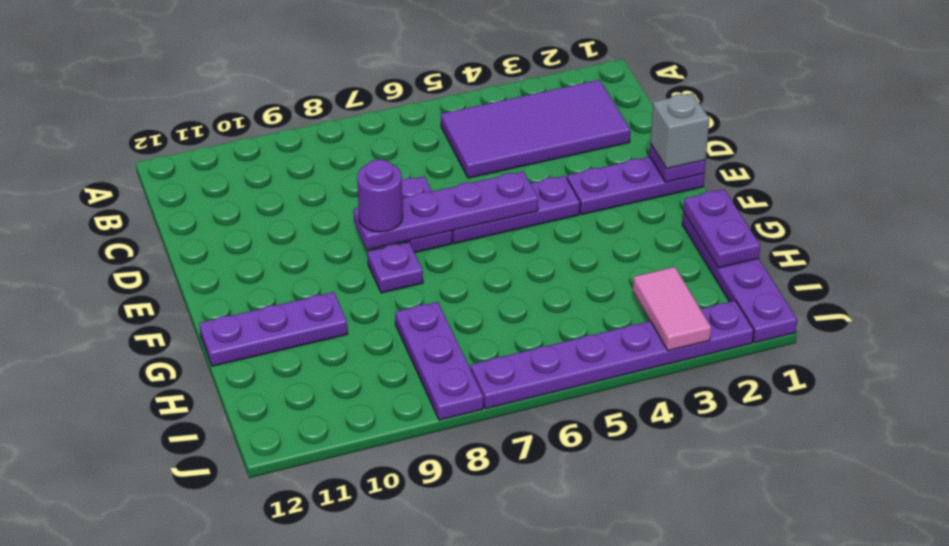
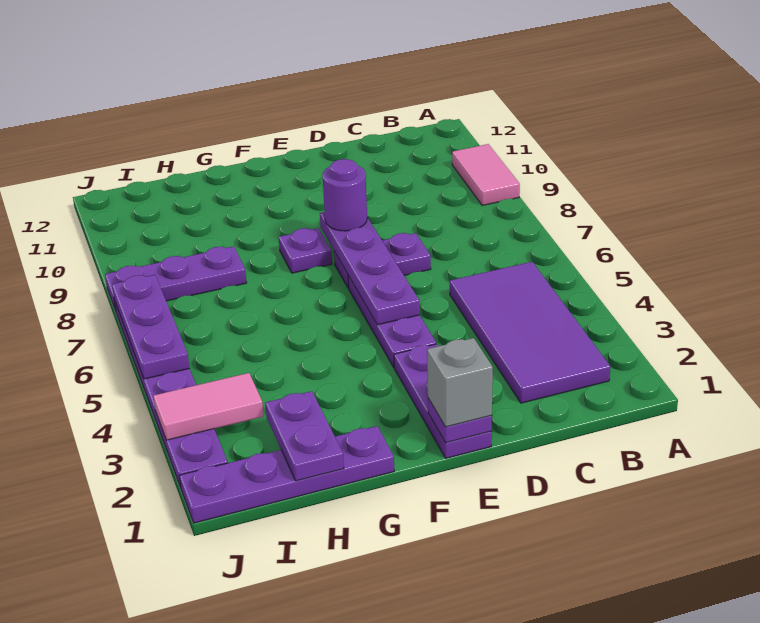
none -> pink tile A9:A10 level 1
purple plate G1:H1 level 2 -> purple plate H1:H2 level 2
purple plate G10:G12 level 1 -> purple plate J5:J7 level 2

